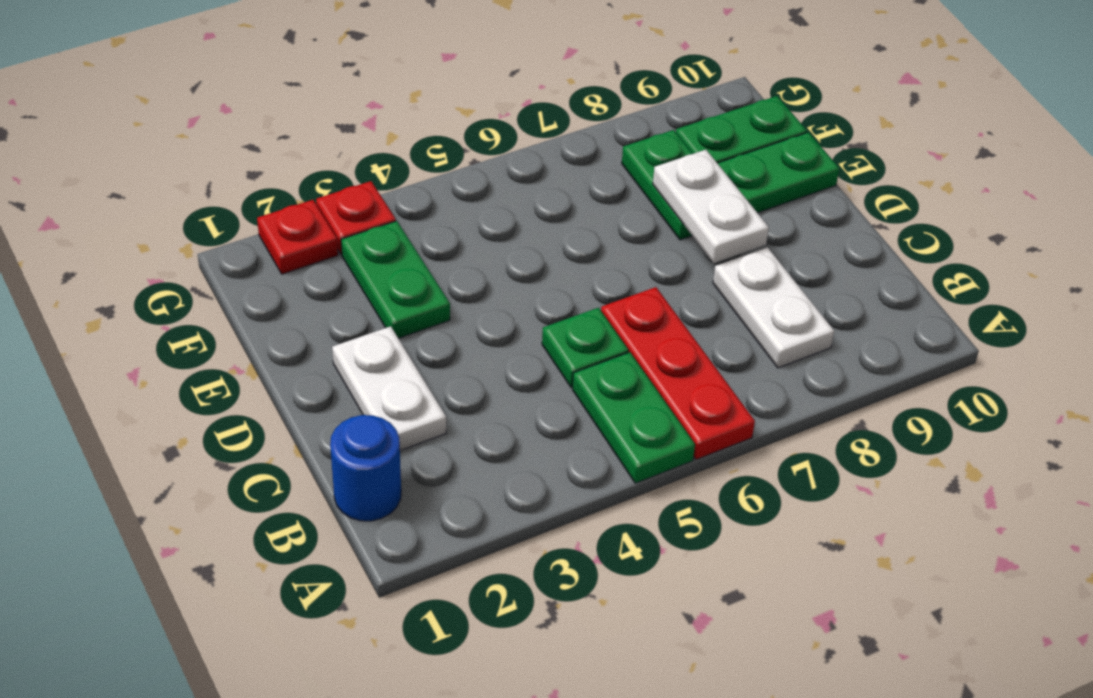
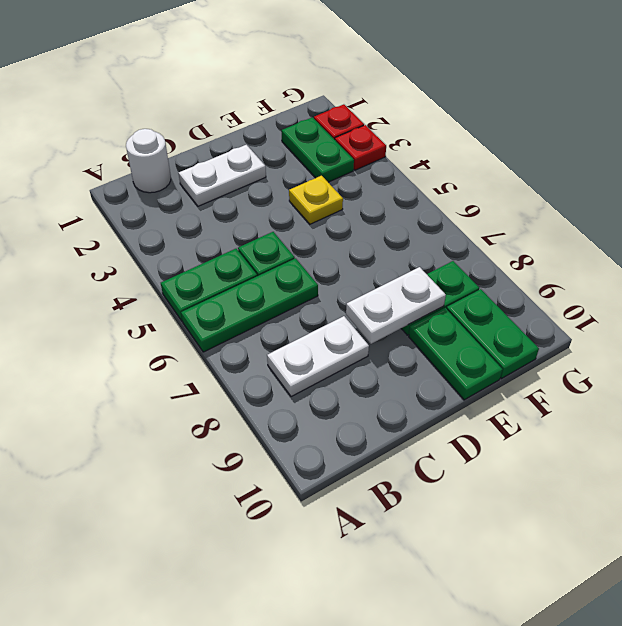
red plate A6:C6 level 1 -> green plate A6:C6 level 1
blue round brick B1 level 1 -> white round brick B1 level 1
green plate E3:F3 level 1 -> green plate F2:F3 level 1
none -> yellow plate E4 level 1

